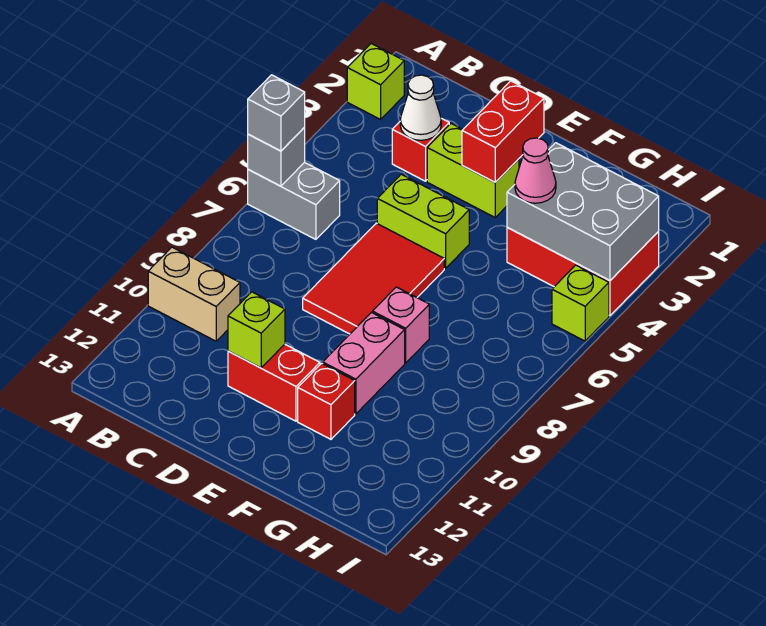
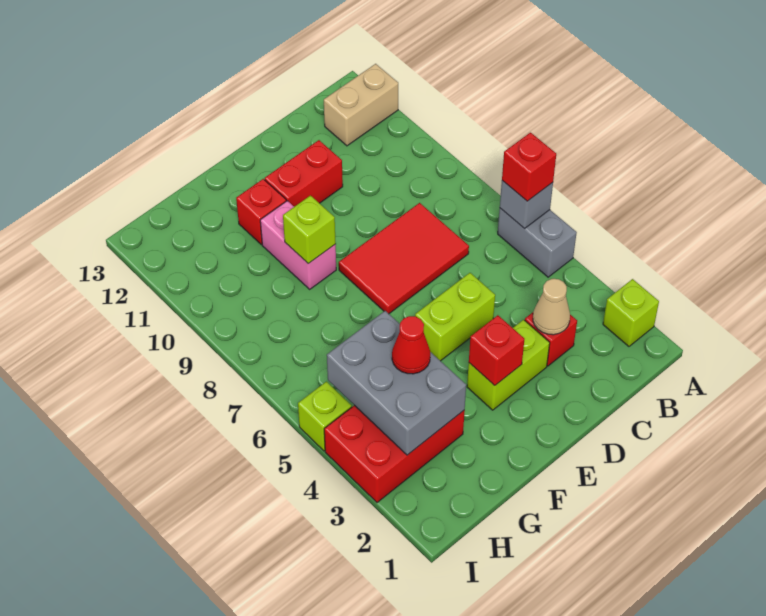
grey brick A6:B6 level 1 -> grey brick A5:A6 level 1
grey brick A6 level 3 -> red brick A6 level 3
tan brick A10:B10 level 1 -> tan brick A12:B12 level 1
white cone C3 level 2 -> tan cone C3 level 2
red tile D6:E8 level 1 -> red tile C7:E8 level 1
lime brick D11 level 2 -> lime brick F9 level 2
red brick E2:E3 level 2 -> red brick E3 level 2
pink brick F8 level 1 -> none
grey brick G3:I4 level 2 -> grey brick G3:H5 level 2
pink cone G4 level 3 -> red cone G4 level 3

